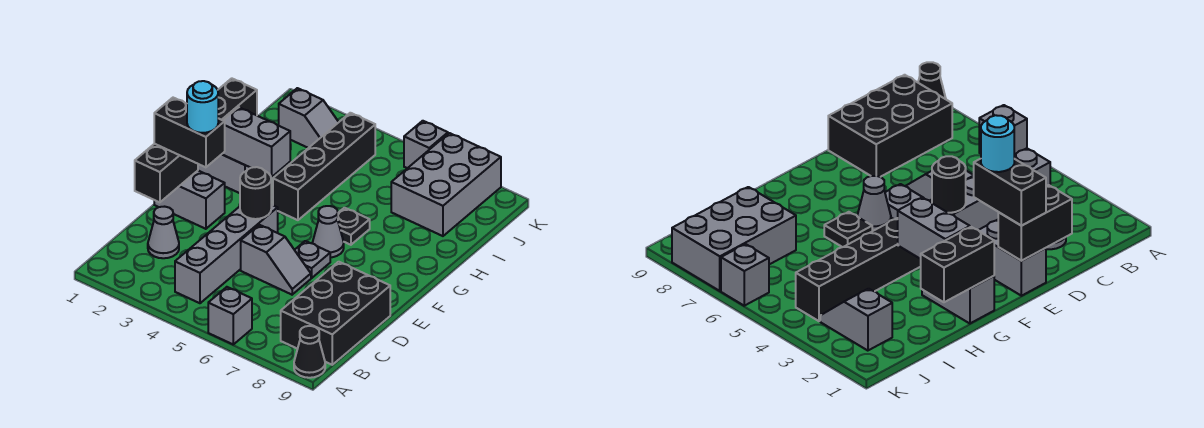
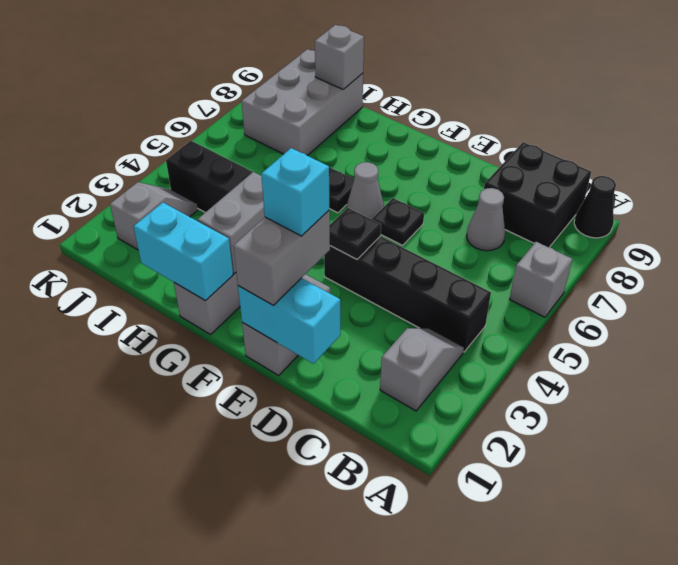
grey brick B4:E4 level 1 -> black brick B4:E4 level 1
black brick B8:D9 level 1 -> black brick B8:C9 level 1
grey cone C2 level 1 -> grey cone C7 level 1
black brick D1:E1 level 2 -> cyan brick D1:E1 level 2
grey slope D5:D6 level 1 top 5 -> grey slope B2:B3 level 1 top 2
black brick E1:E2 level 3 -> grey brick E1:E2 level 3
cyan round brick E2 level 4 -> cyan brick E2 level 4
black round brick E4 level 2 -> black plate E4 level 2
grey plate E6 level 1 -> black plate E6 level 1
black brick G1:H1 level 2 -> cyan brick G1:H1 level 2
grey brick I7:K8 level 1 -> grey brick I7:J9 level 1
grey brick K6 level 1 -> grey brick I9 level 2

